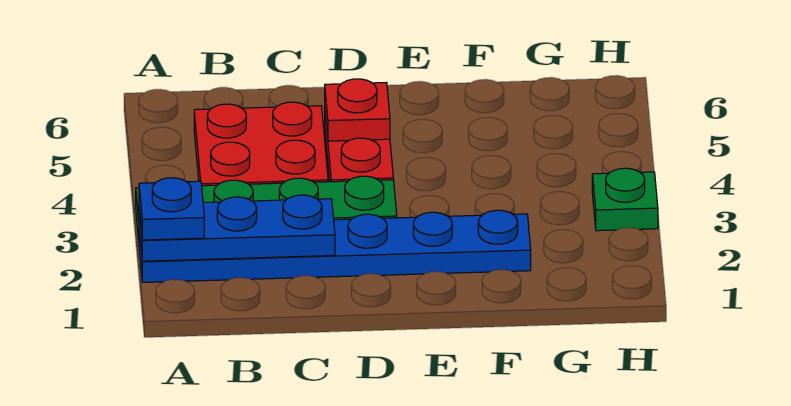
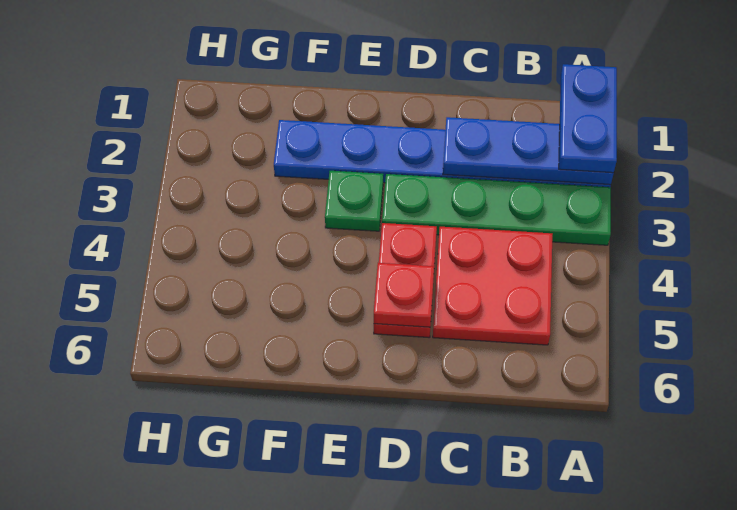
blue plate A2 level 3 -> blue plate A1:A2 level 3
green plate H3 level 1 -> green plate E3 level 1

